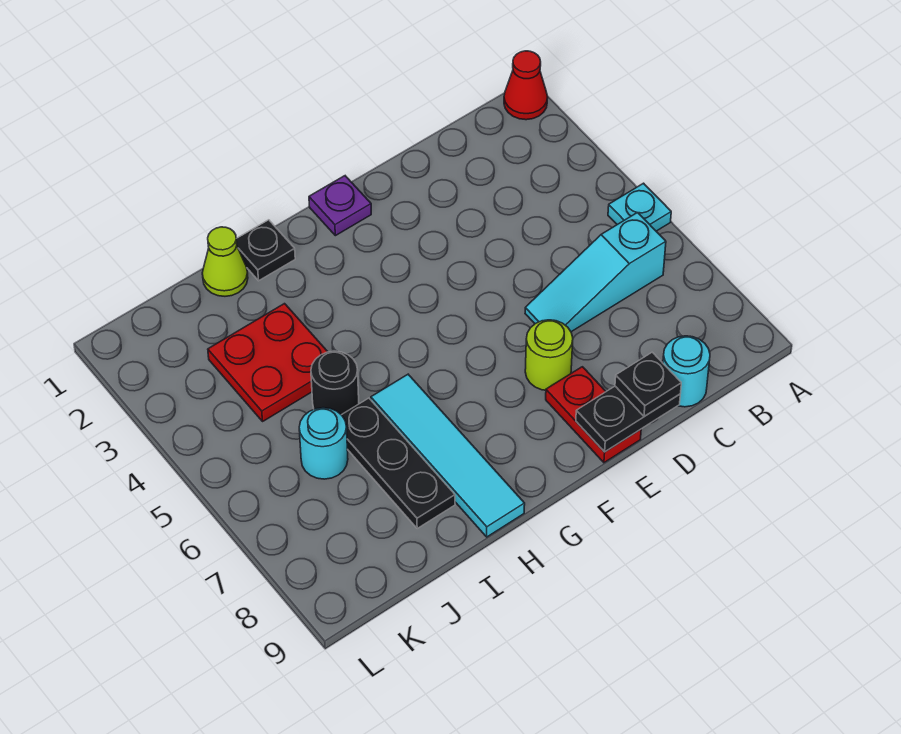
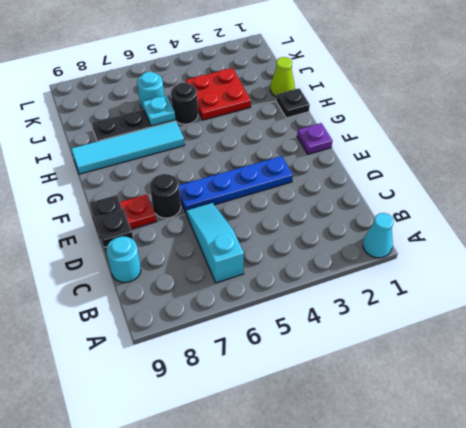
red cone A1 level 1 -> cyan cone A1 level 1
cyan plate A5 level 1 -> cyan plate I6 level 2
none -> blue plate E3:E6 level 1
lime round brick E7 level 1 -> black round brick E7 level 1

